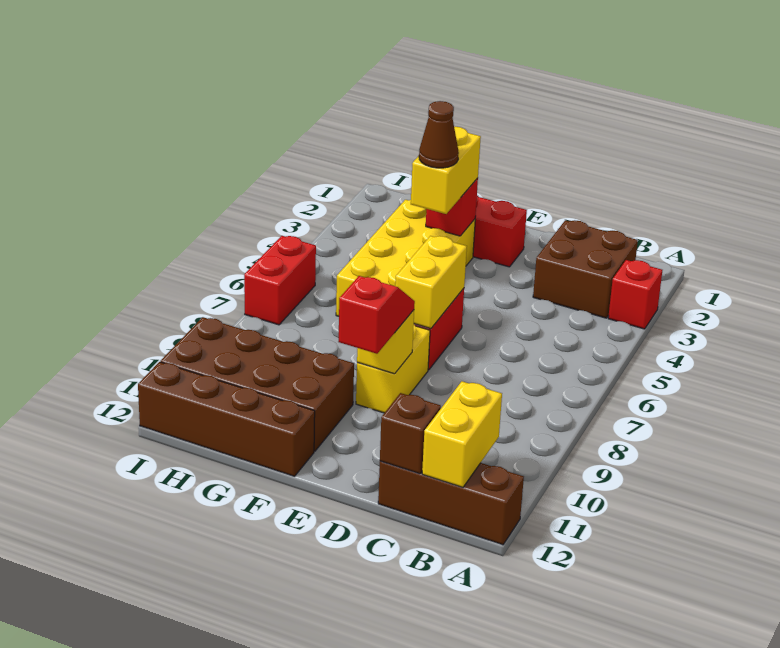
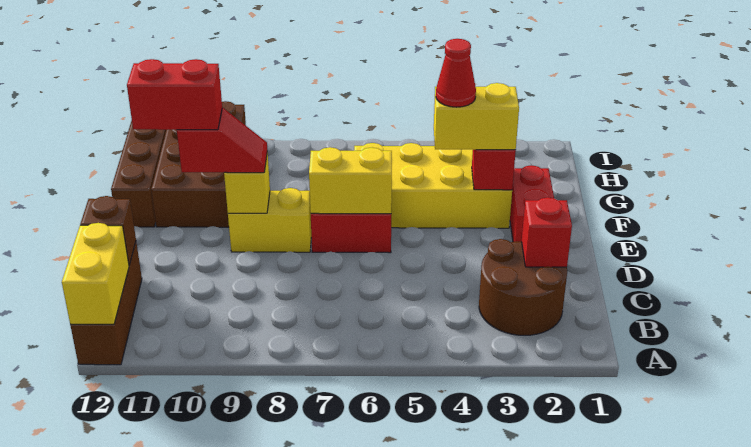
red brick A3 level 1 -> red brick C2 level 2
brown brick B2:C3 level 1 -> brown round brick B2:C3 level 1
yellow brick B11:B12 level 2 -> yellow brick A12:B12 level 2
brown cone F4 level 4 -> red cone F4 level 4
red brick I6:I7 level 1 -> red brick E10:E11 level 4

